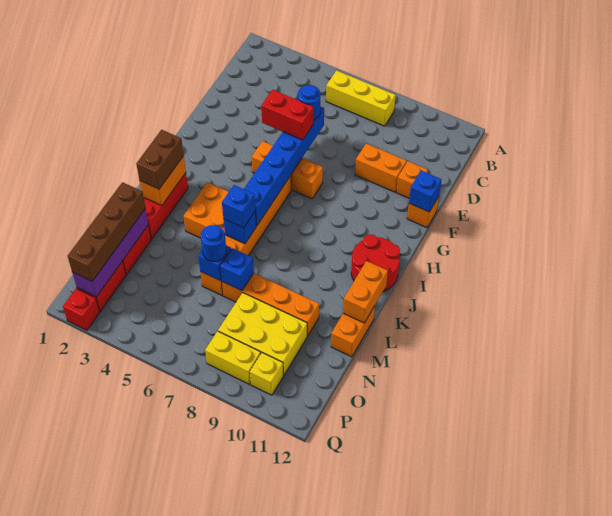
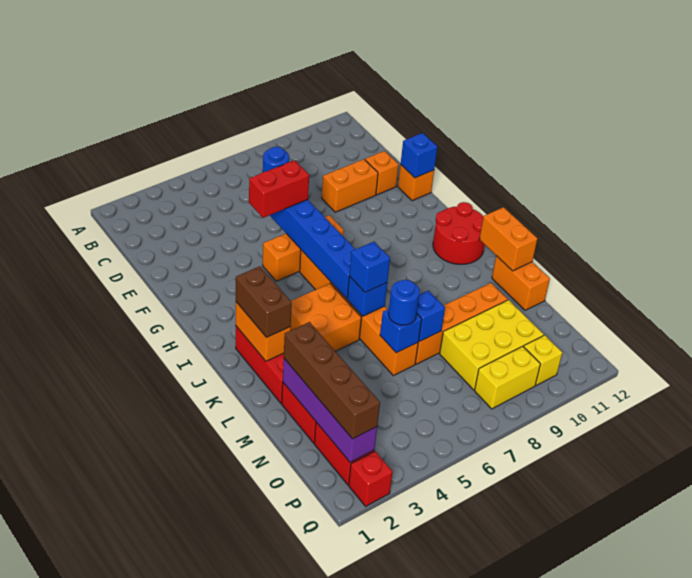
yellow brick B6:B8 level 1 -> none

